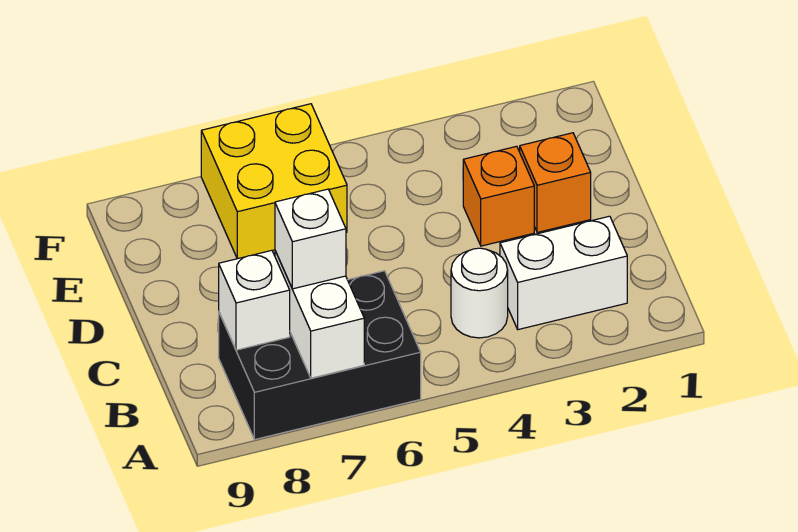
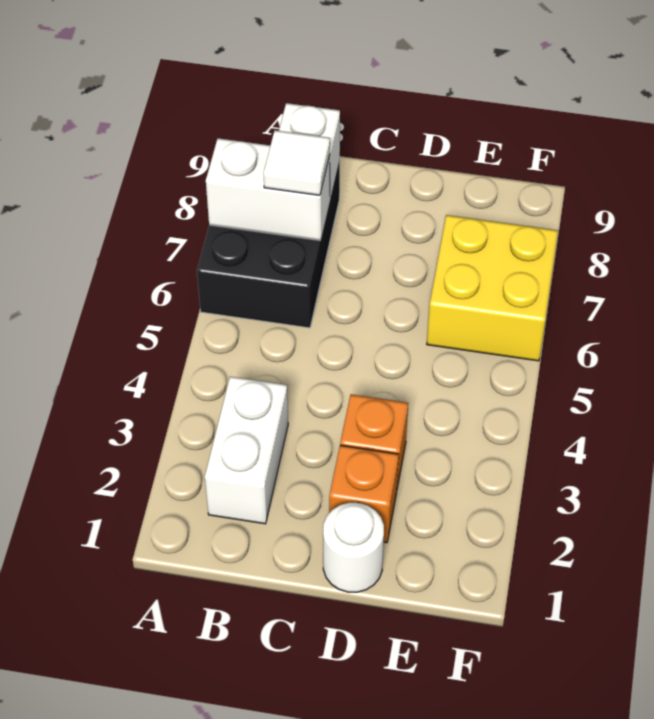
white round brick B4 level 1 -> white round brick D1 level 1
white brick B7 level 3 -> white tile B7 level 3

